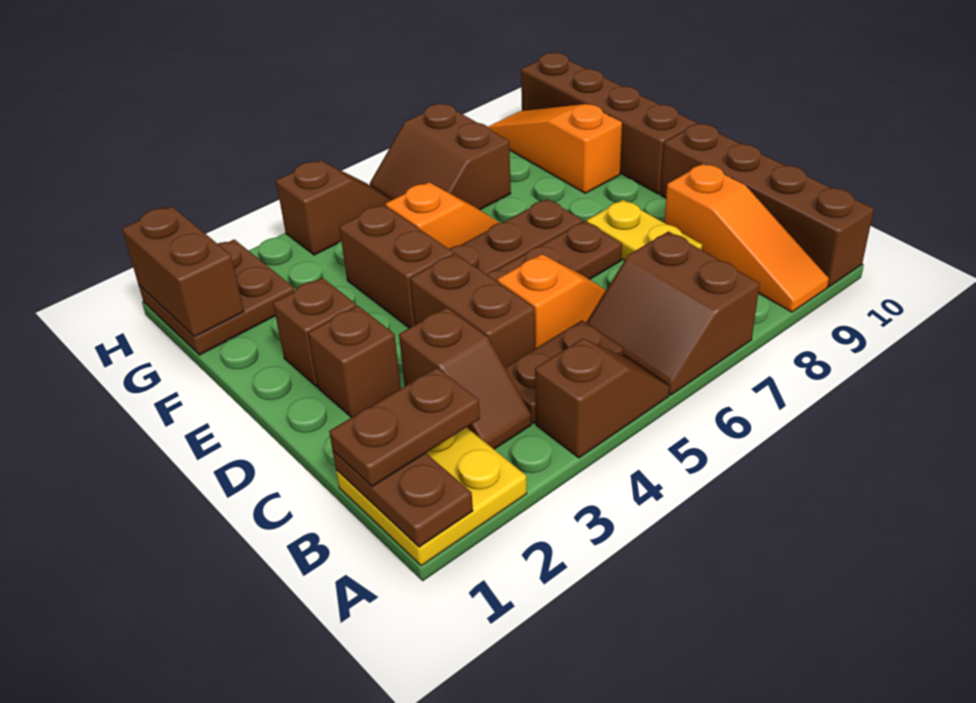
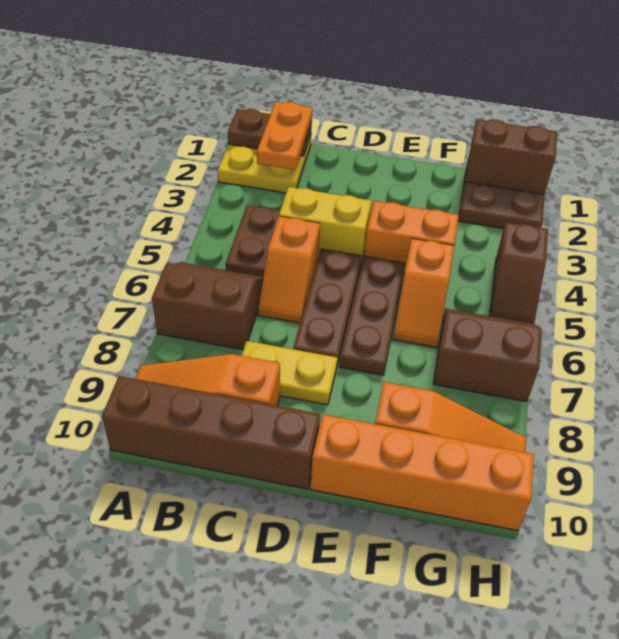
brown slope A4:A5 level 1 top 4 -> none
brown plate B1:B2 level 3 -> orange plate B1:B2 level 3
brown slope B3:C3 level 1 top C -> none
brown brick C4:D4 level 1 -> yellow brick C4:D4 level 1
brown brick D2 level 1 -> none
brown brick E2 level 1 -> none
brown brick E4:F4 level 1 -> orange brick E4:F4 level 1
brown brick E10:H10 level 1 -> orange brick E10:H10 level 1

